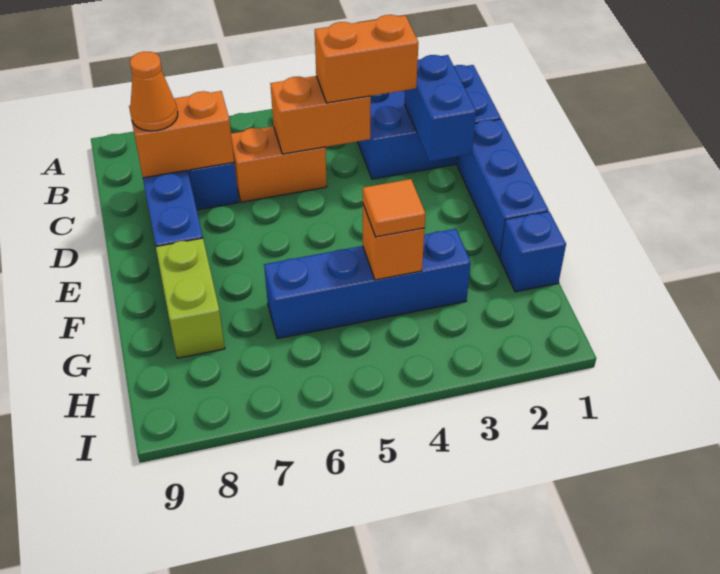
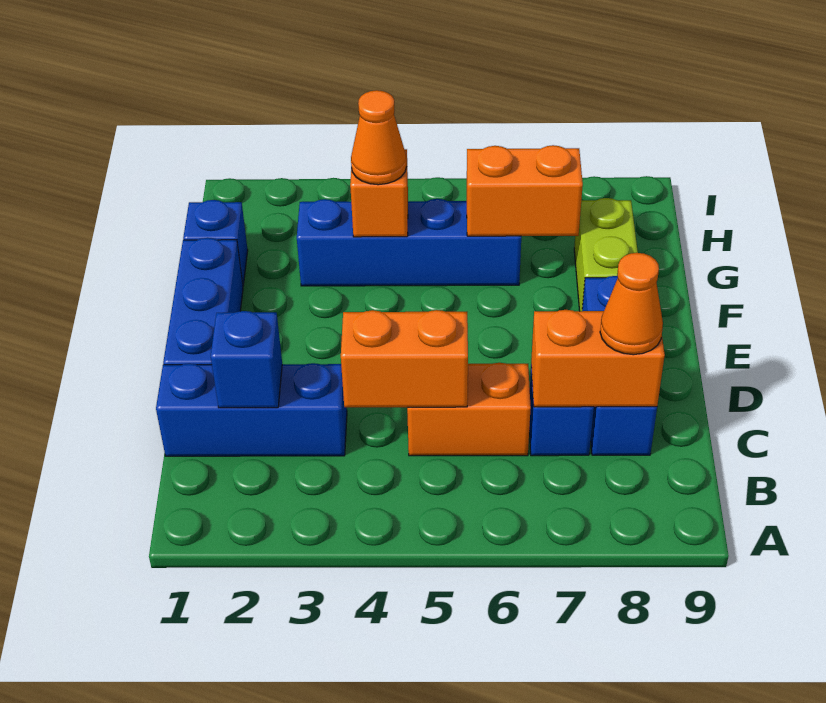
blue brick B1:C3 level 1 -> blue brick C1:C3 level 1
blue brick C2:D2 level 2 -> blue brick C2 level 2
orange brick C3:C4 level 3 -> orange brick G6:G7 level 2
orange tile G4 level 3 -> orange cone G4 level 3

